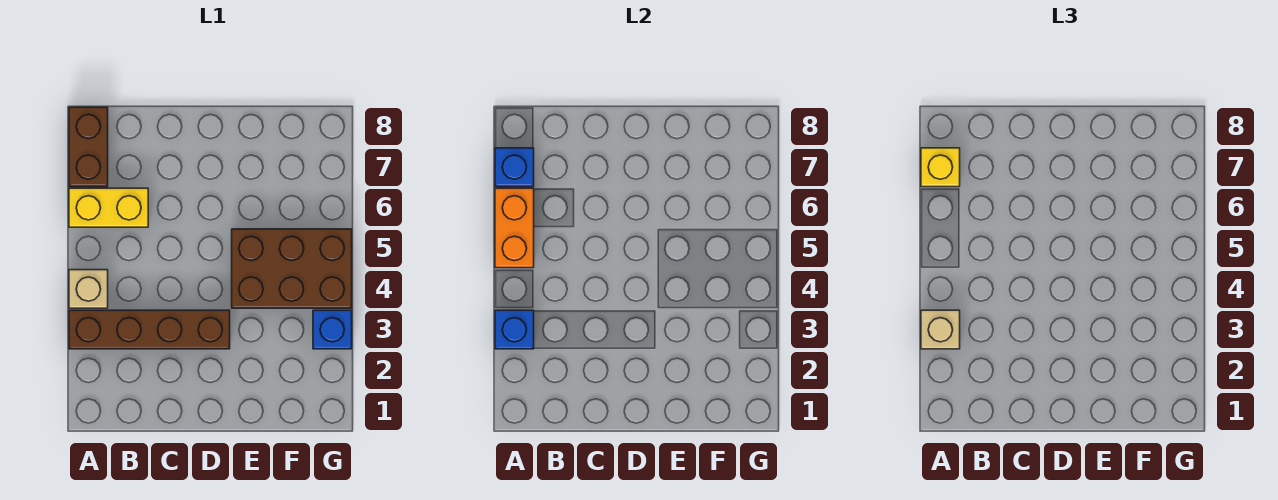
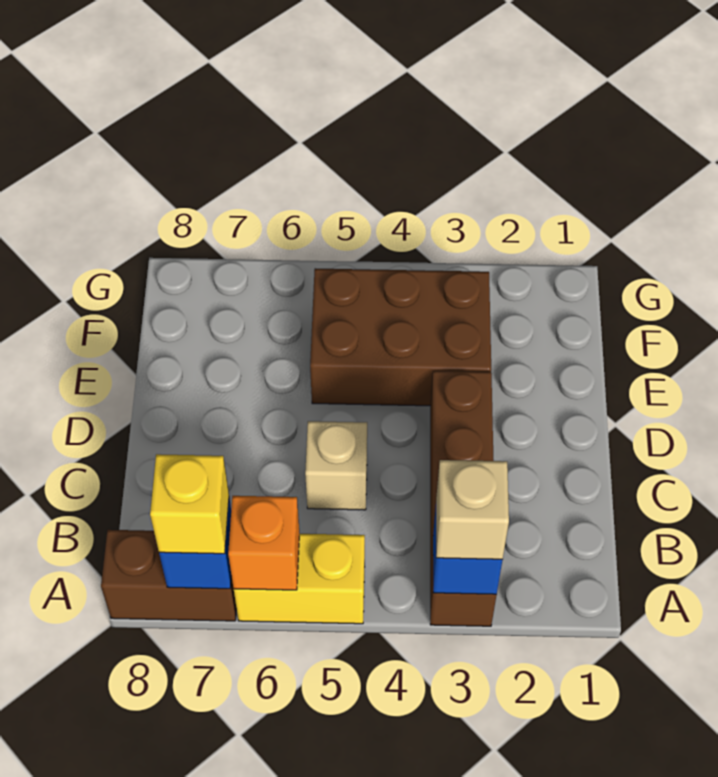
tan brick A4 level 1 -> tan brick C5 level 1
orange brick A5:A6 level 2 -> orange brick A6 level 2
yellow brick A6:B6 level 1 -> yellow brick A5:A6 level 1
brown brick E4:G5 level 1 -> brown brick E3:F5 level 1
blue brick G3 level 1 -> none

